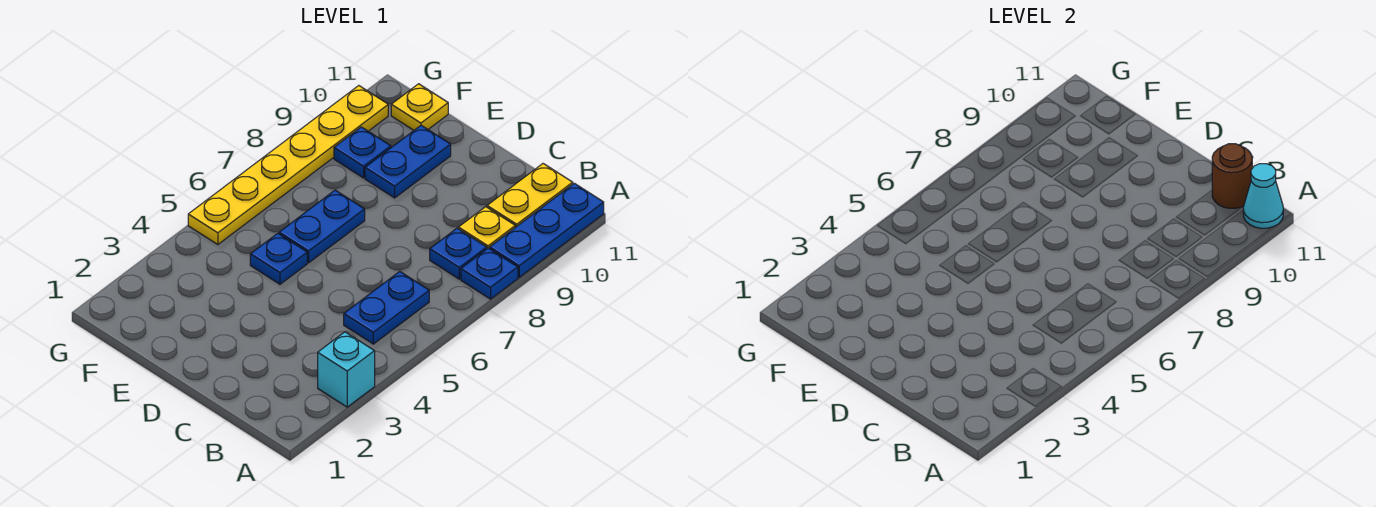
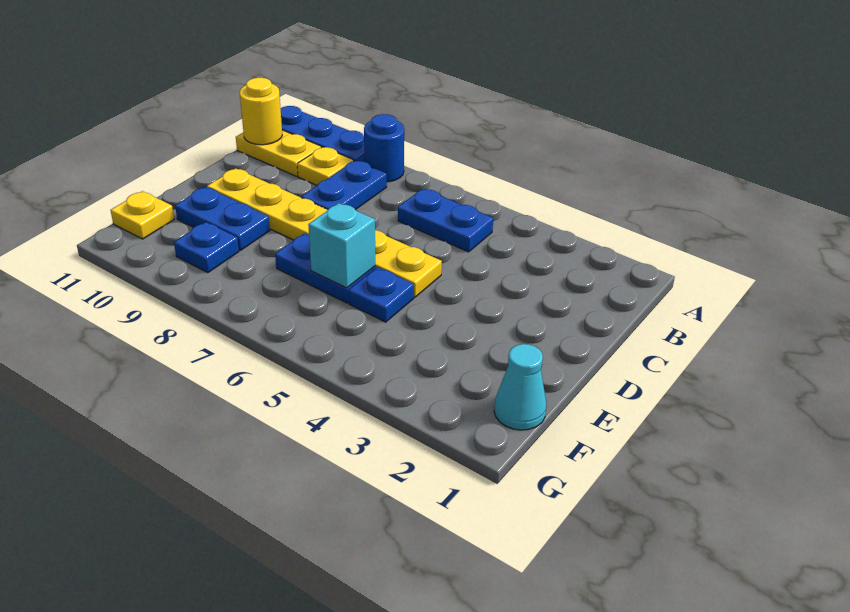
cyan brick A3 level 1 -> cyan brick E6 level 2
blue plate A8 level 1 -> blue round brick A8 level 1
cyan cone A11 level 2 -> cyan cone F1 level 1
blue plate B8 level 1 -> blue plate B8:C8 level 1
brown round brick B11 level 2 -> yellow round brick B11 level 2
yellow plate G5:G10 level 1 -> yellow plate D5:D10 level 1

